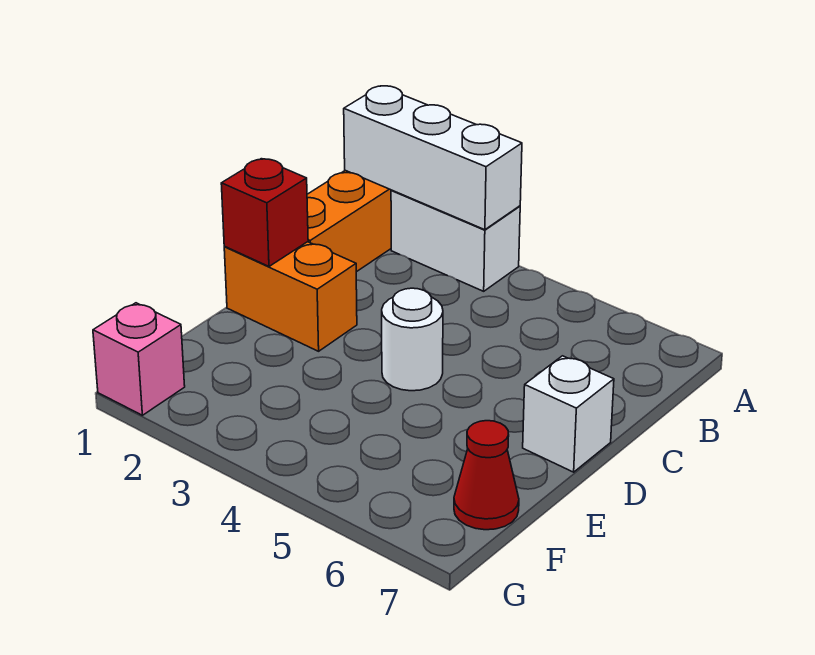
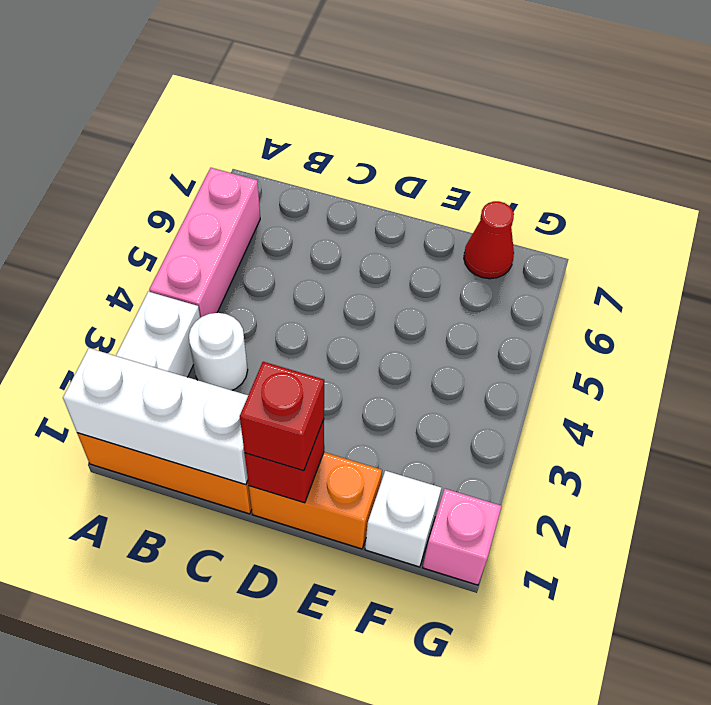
white brick A1:A3 level 2 -> white brick A1:C1 level 2
none -> pink brick A4:A6 level 1
orange brick D1:D2 level 1 -> orange brick D1:E1 level 1
none -> red brick D1 level 3
white round brick D4 level 1 -> white round brick B3 level 1
white brick D7 level 1 -> white brick F1 level 1

